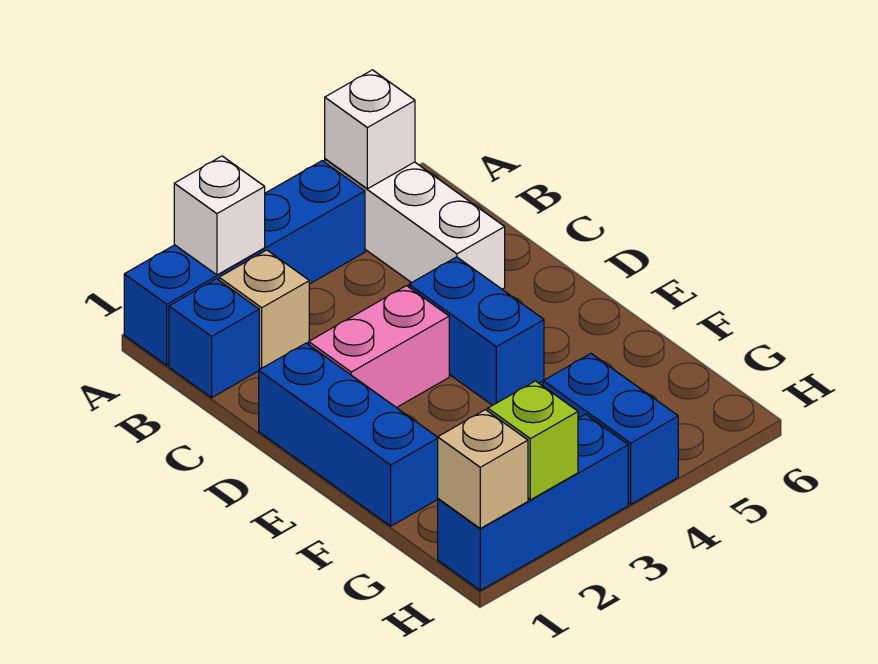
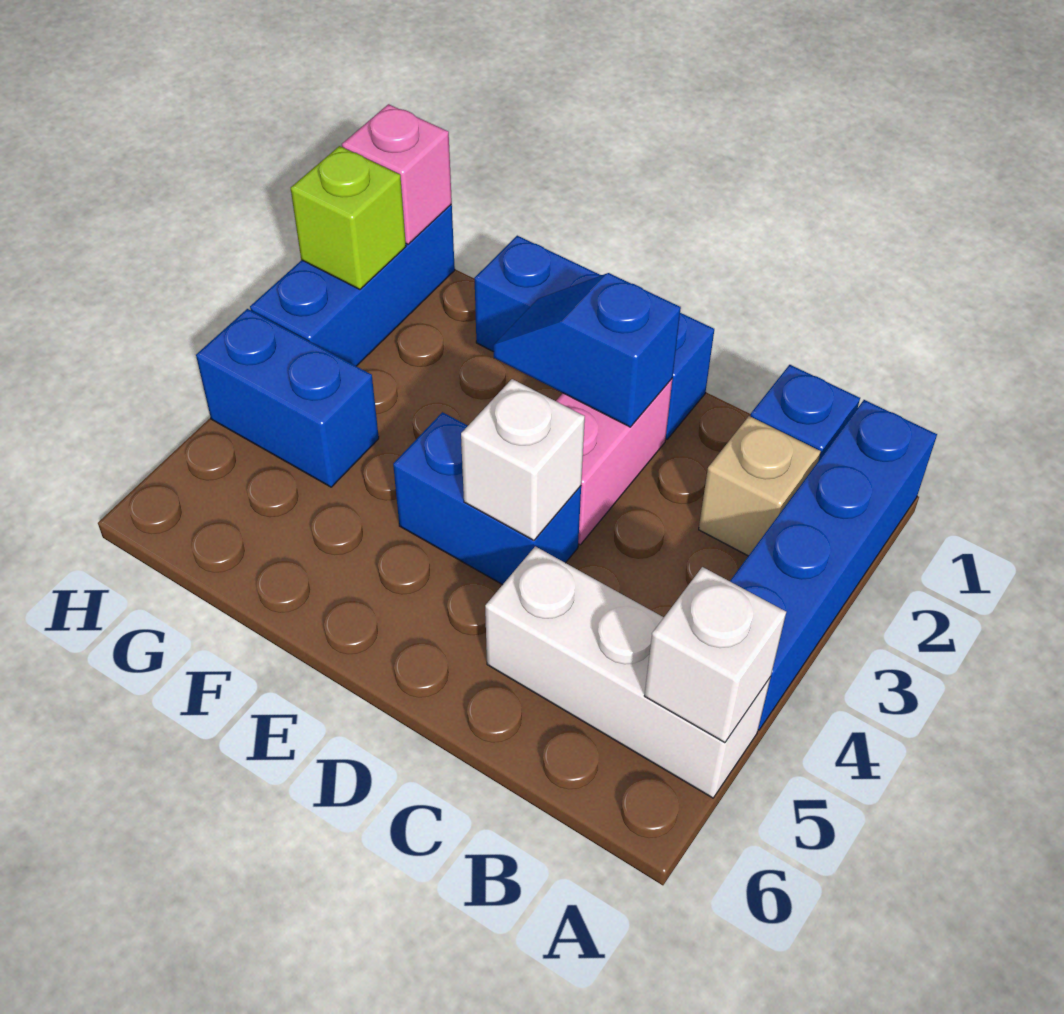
white brick A2 level 2 -> white brick D4 level 2
none -> blue slope D2:E2 level 2 top D
tan brick H1 level 2 -> pink brick H1 level 2

